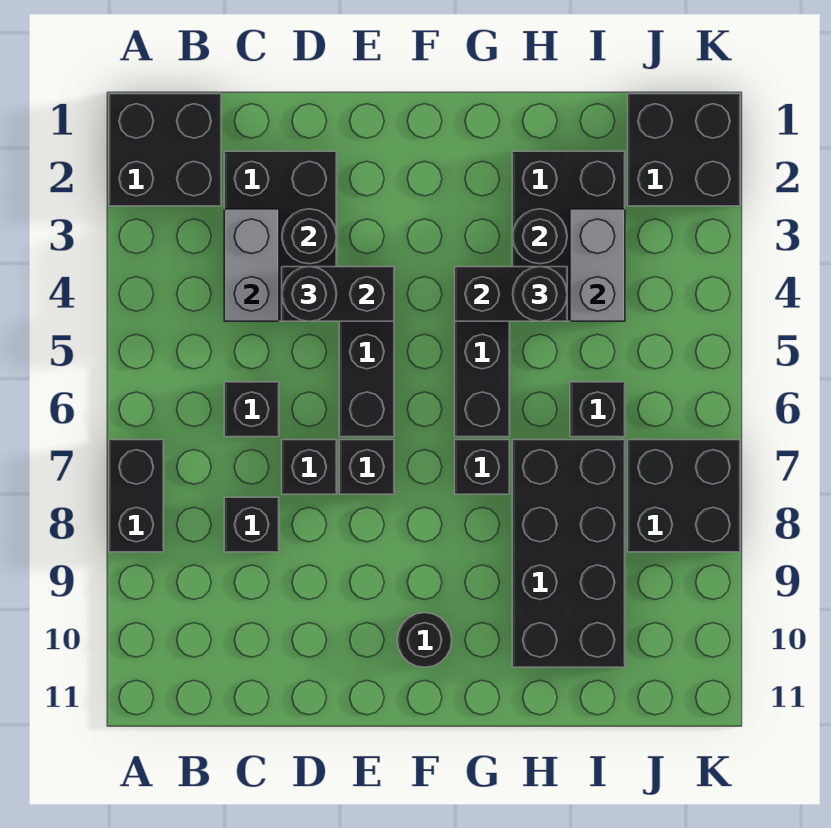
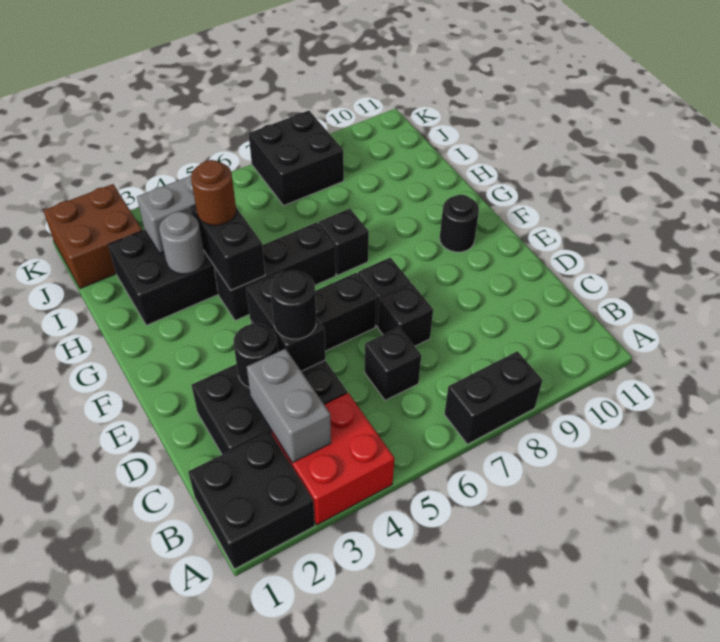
none -> red brick A3:B4 level 1
grey brick C3:C4 level 2 -> grey brick B3:C3 level 2
black brick C8 level 1 -> none
black round brick H3 level 2 -> grey round brick H3 level 2
black round brick H4 level 3 -> brown round brick H4 level 3
black brick H7:I10 level 1 -> none
black brick I6 level 1 -> none
black brick J1:K2 level 1 -> brown brick J1:K2 level 1

